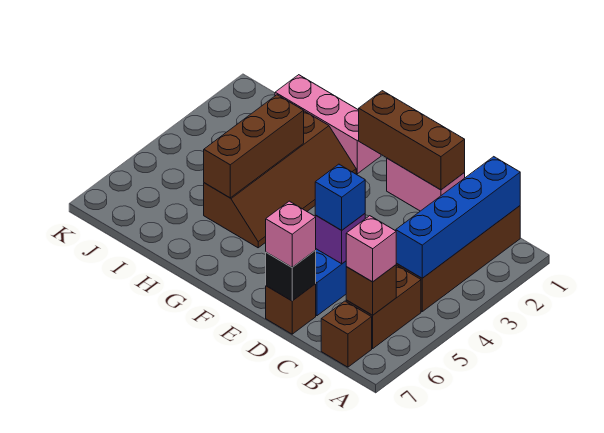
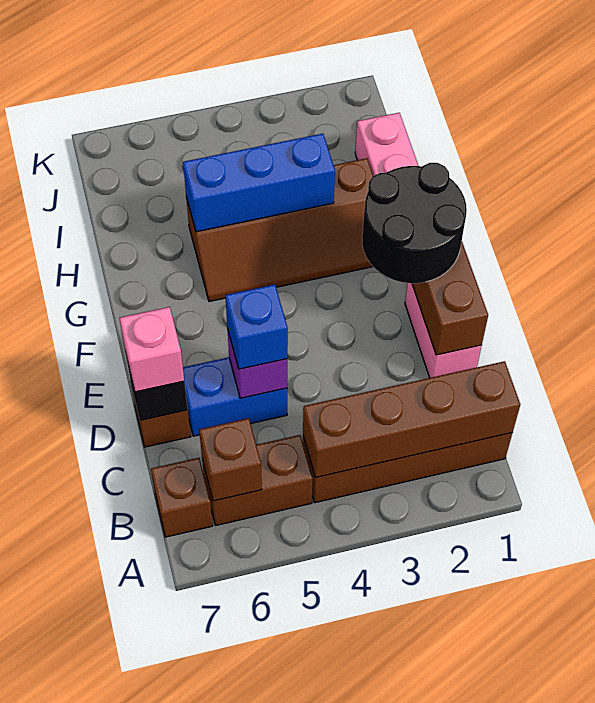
blue brick B1:B4 level 2 -> brown brick B1:B4 level 2
pink brick B6 level 3 -> none
none -> black round brick E1:F2 level 3
brown brick H3:H5 level 2 -> blue brick H3:H5 level 2

